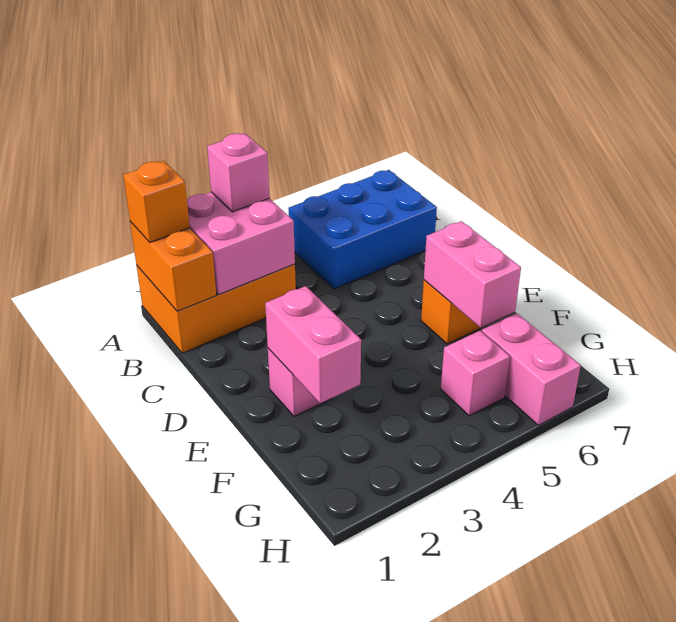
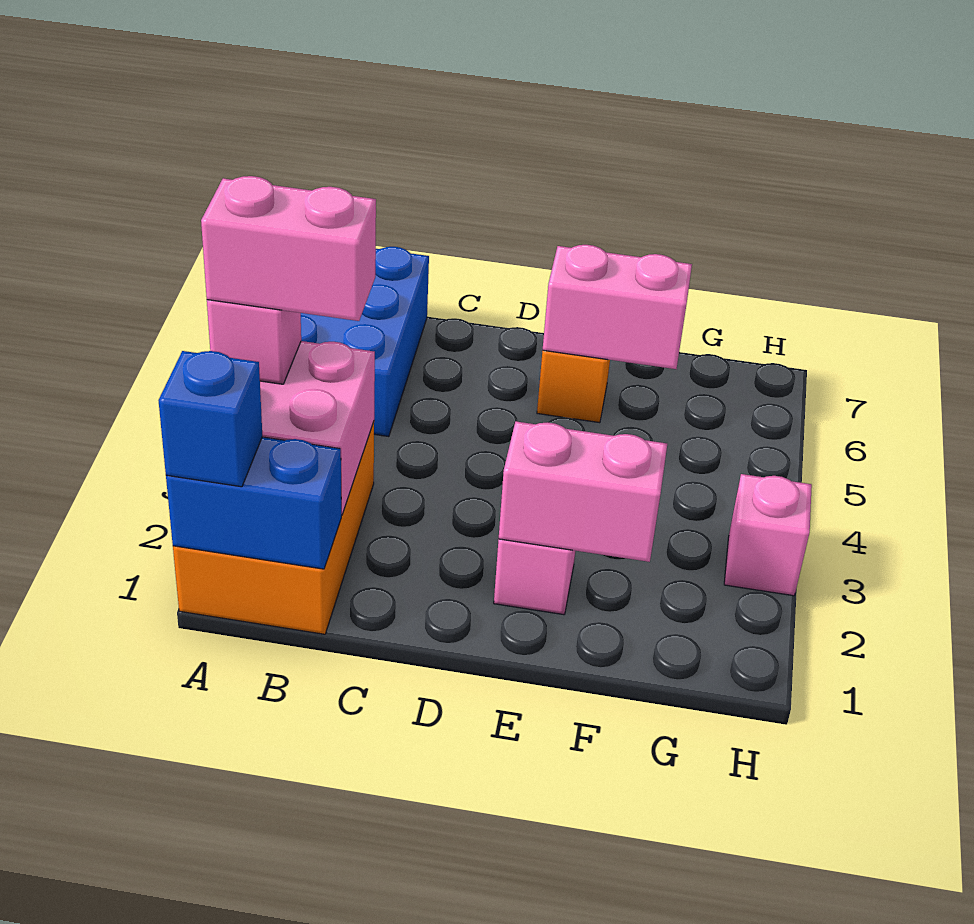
orange brick A1:B1 level 2 -> blue brick A1:B1 level 2
orange brick A1 level 3 -> blue brick A1 level 3
pink brick G5 level 1 -> pink brick H3 level 1
pink brick G6:H6 level 1 -> pink brick A3:B3 level 4

